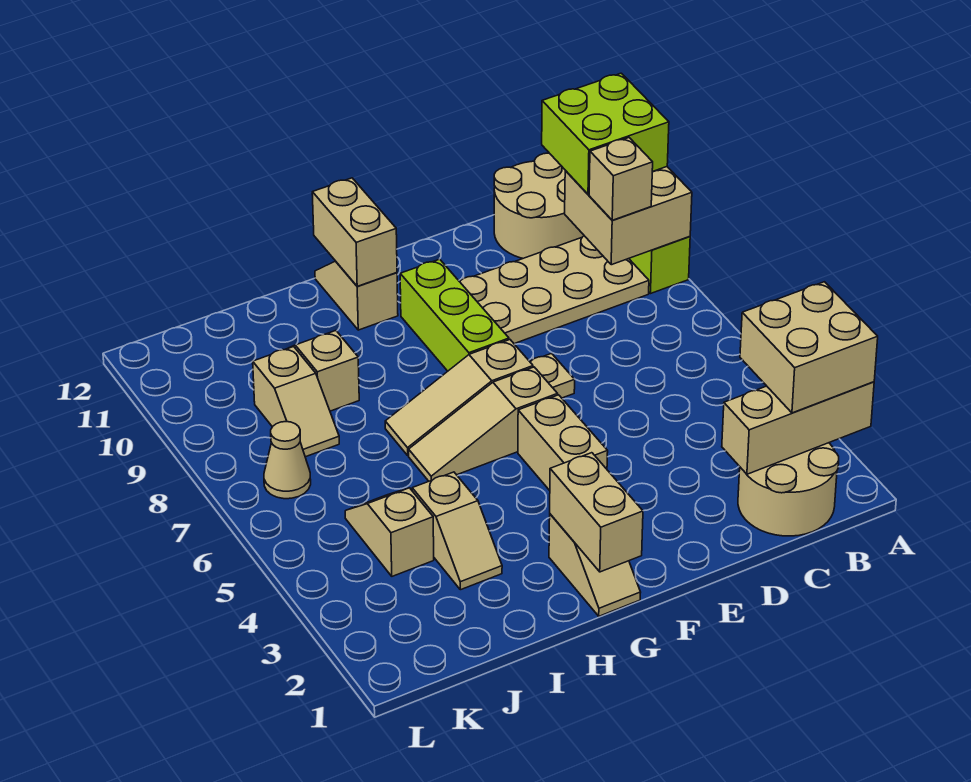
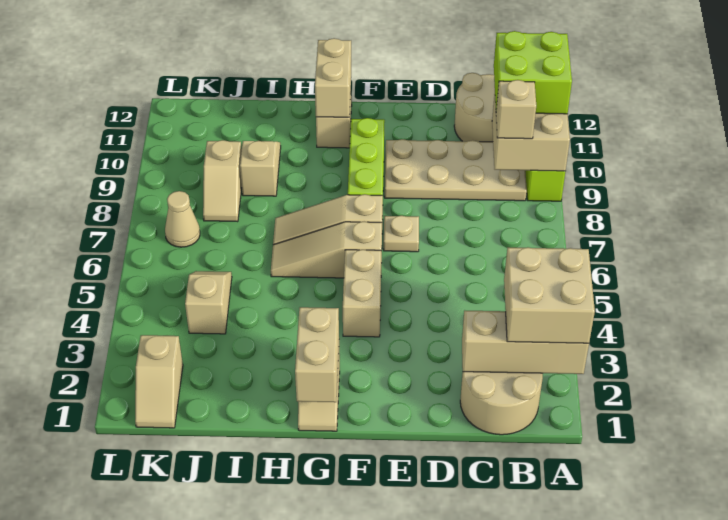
tan slope I3:I4 level 1 top 4 -> tan slope K1:K2 level 1 top 2

